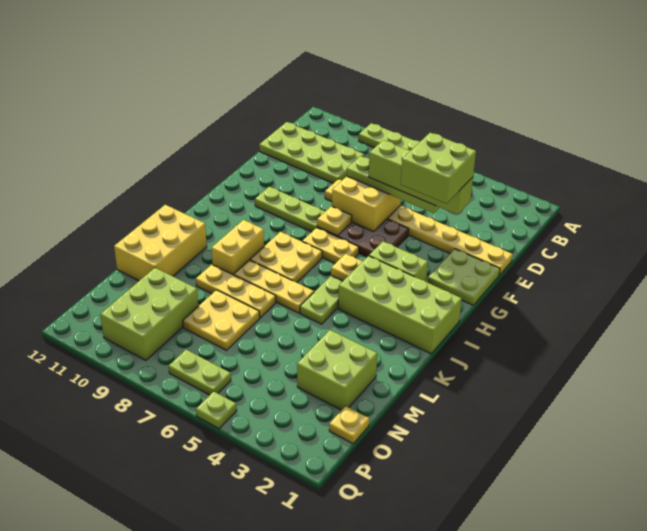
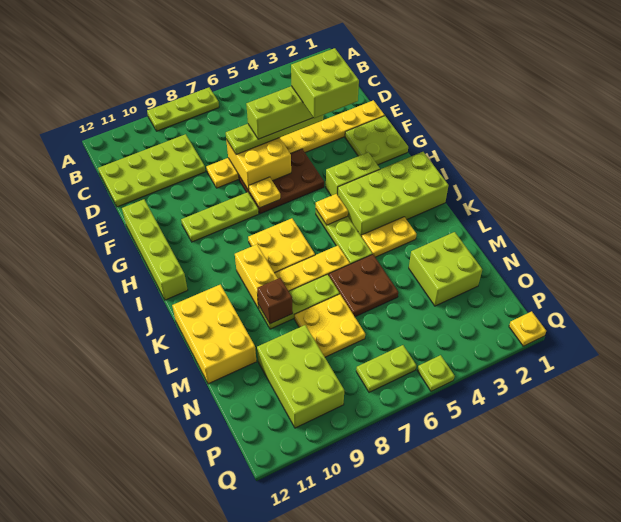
none -> lime brick F12:I12 level 1
yellow plate H6:H7 level 1 -> yellow plate K3:K4 level 1
none -> brown plate L5:M6 level 1
yellow plate L7:L9 level 1 -> lime plate L7:L9 level 1
none -> brown brick L9 level 2
yellow plate O1 level 1 -> yellow plate Q1 level 1

